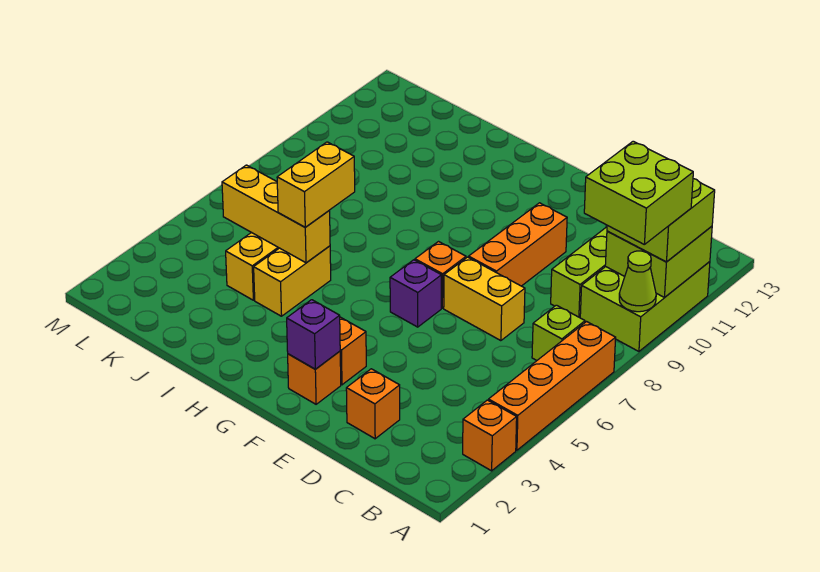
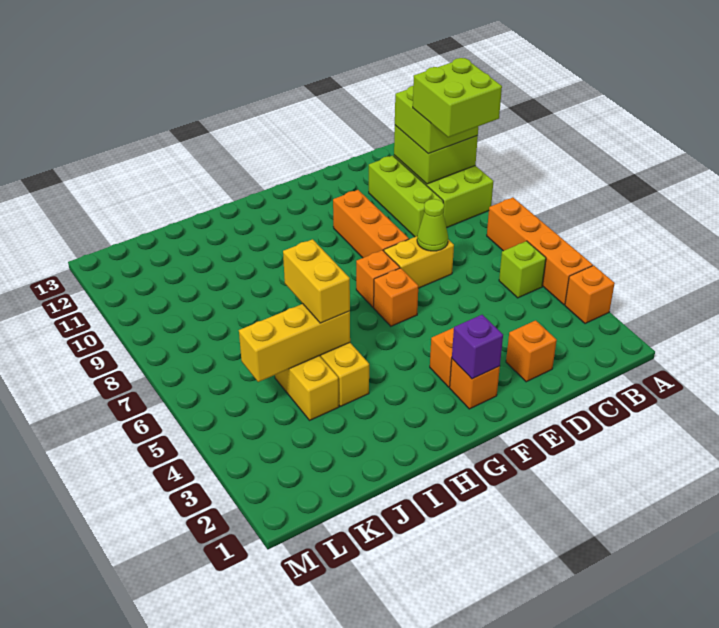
lime cone A9 level 2 -> lime cone D7 level 2
lime brick B7 level 1 -> lime brick B5 level 1
purple brick F6 level 1 -> orange brick F6 level 1

